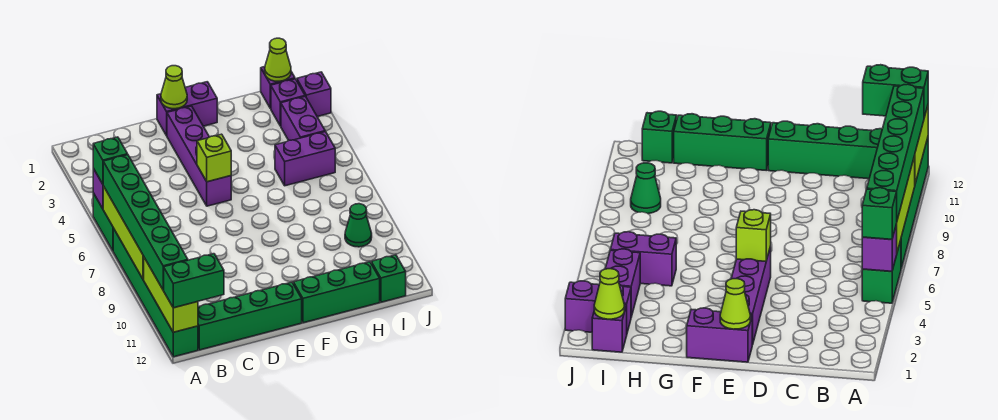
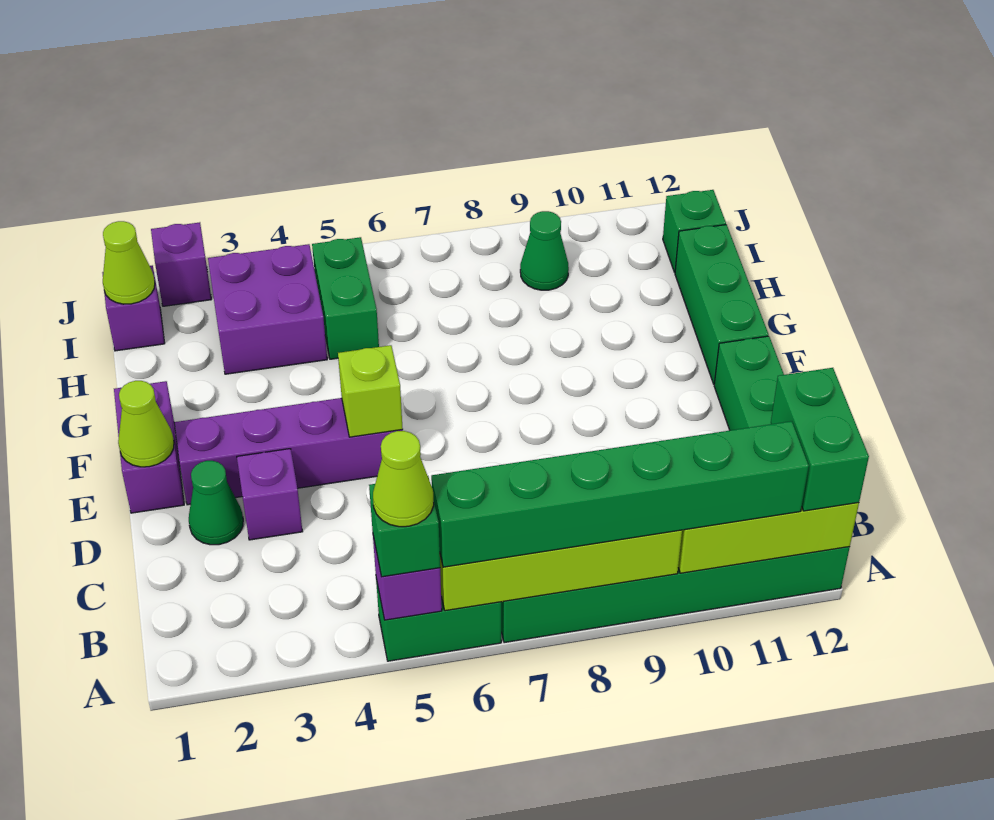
none -> lime cone A5 level 4
none -> green cone D2 level 1
purple brick H5:I5 level 1 -> green brick H5:I5 level 1
purple brick I2 level 1 -> purple brick D3 level 1
purple brick I3:I4 level 1 -> purple brick H3:I4 level 1

